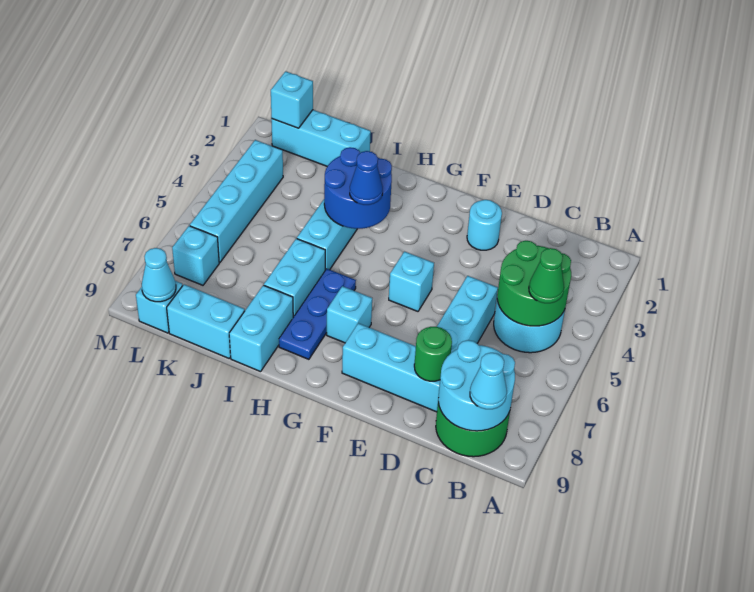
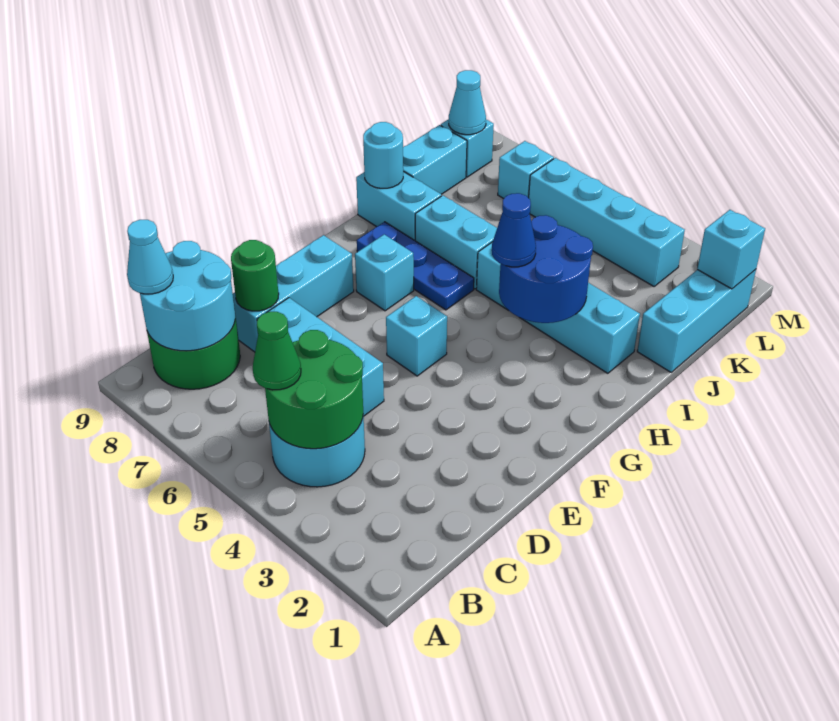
cyan round brick E2 level 1 -> cyan round brick I9 level 2

